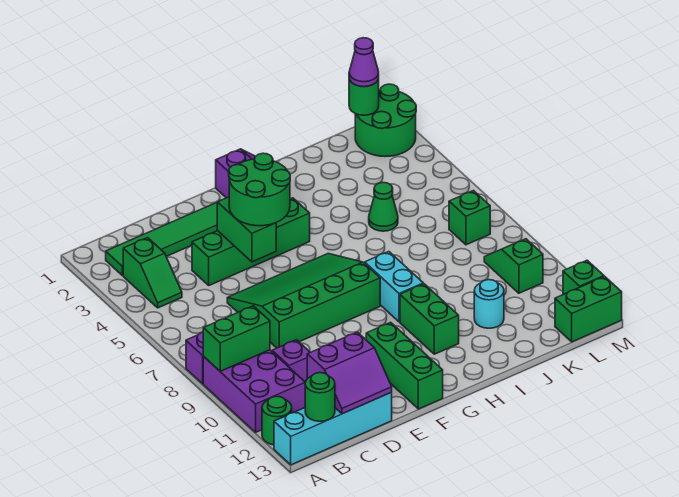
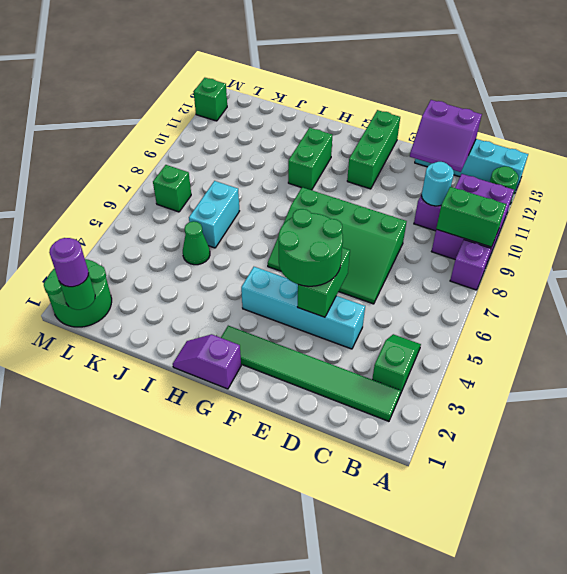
green round brick B13 level 2 -> none
purple slope C12:D13 level 2 top 12 -> purple slope C12:D13 level 2 top 13
green brick D4:G4 level 1 -> cyan brick D4:G4 level 1
cyan brick H8:H9 level 1 -> cyan brick J6:J7 level 1
cyan round brick J11 level 1 -> cyan round brick C10 level 2
purple cone L1 level 3 -> purple round brick L1 level 3
green slope L9:L10 level 1 top 10 -> none
green brick L13:M13 level 1 -> none

